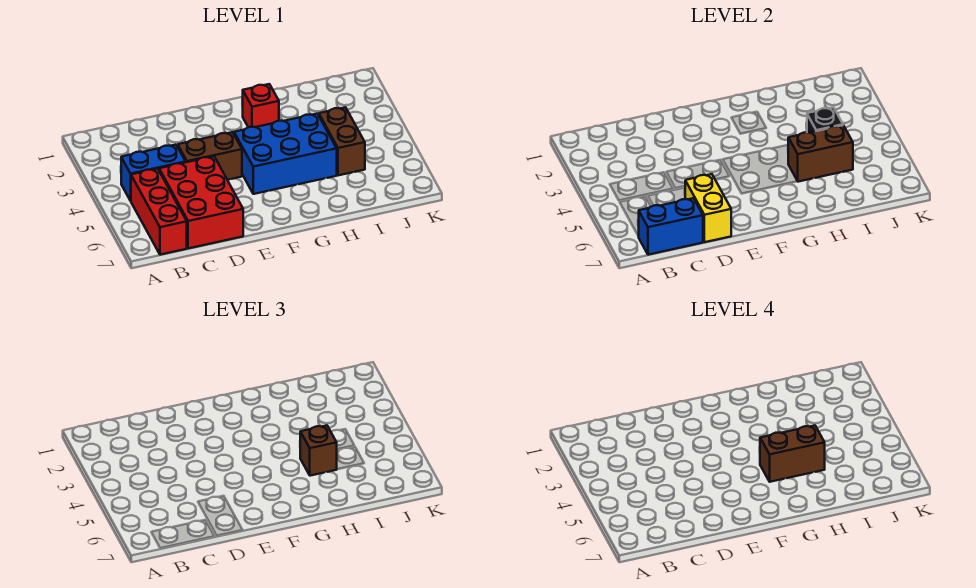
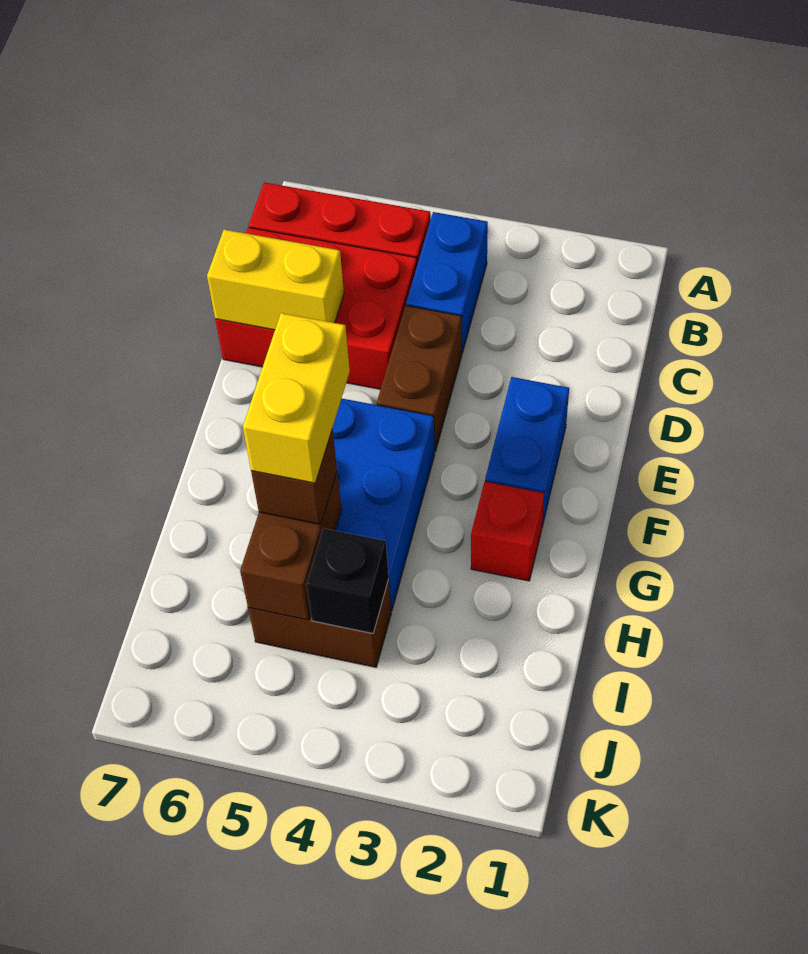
blue brick B7:C7 level 2 -> blue brick E2:F2 level 1
brown brick G5:H5 level 4 -> yellow brick G5:H5 level 4

